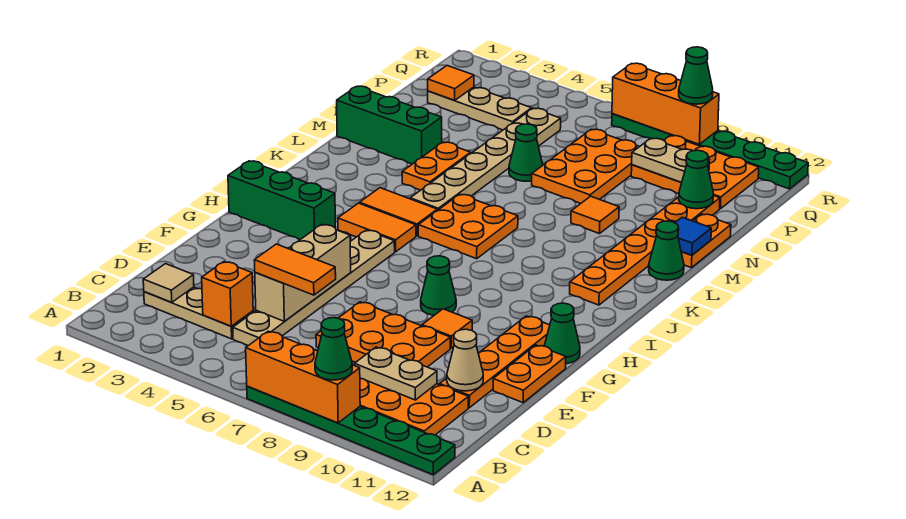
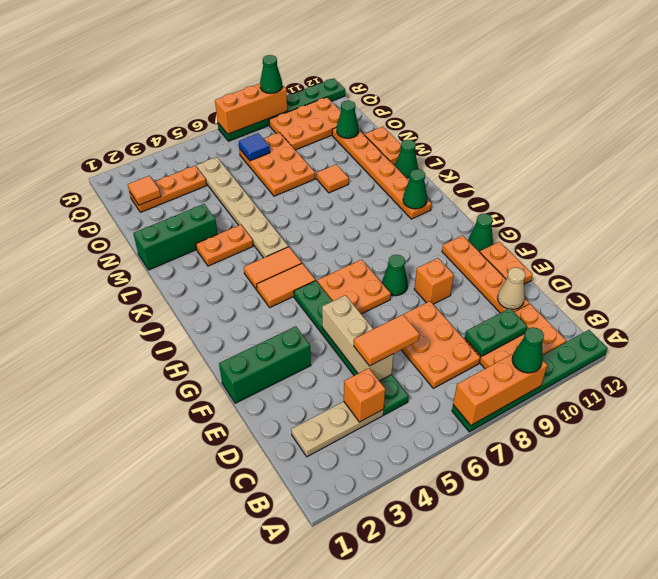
tan tile C2 level 2 -> none
tan plate C5:H5 level 1 -> green plate C5:H5 level 1
tan plate C9:C10 level 2 -> green plate C9:C10 level 2
orange plate D7:E9 level 1 -> orange plate C7:E8 level 1
orange tile F9 level 1 -> orange brick F9 level 1
green brick H1:H3 level 1 -> green brick F1:F3 level 1
orange plate J6:K7 level 1 -> orange plate G6:H7 level 1
orange plate L4:M4 level 1 -> orange plate L3:L4 level 1
blue tile M12 level 2 -> blue tile P7 level 2
green cone N6 level 1 -> green cone J11 level 2
tan plate P2:P4 level 1 -> orange plate P2:P4 level 1
tan plate P9:P10 level 2 -> none

